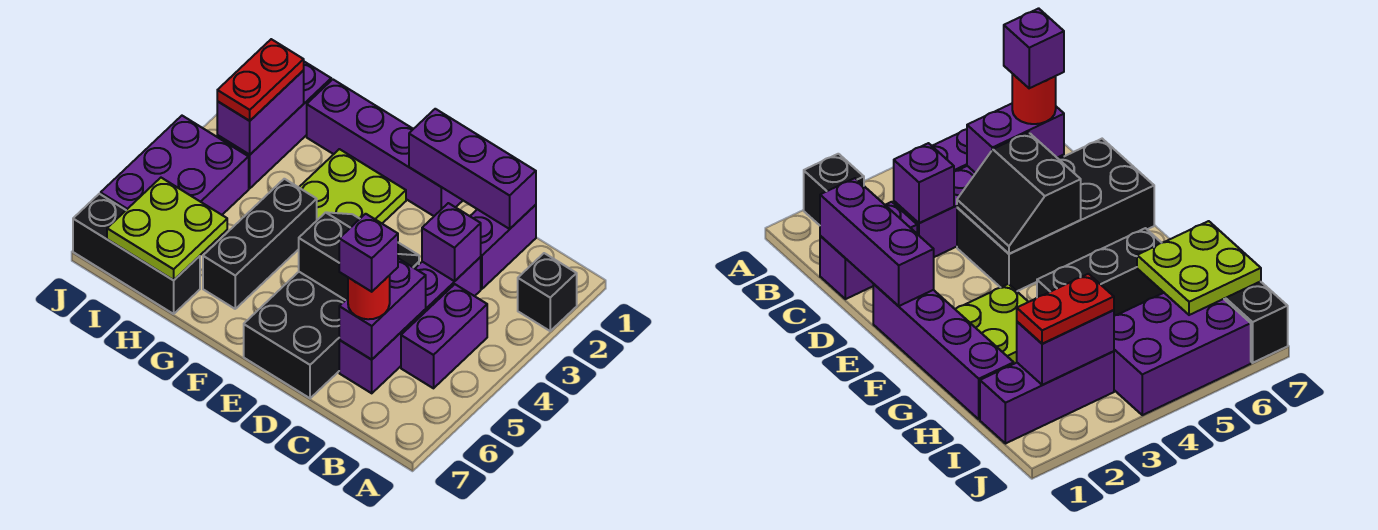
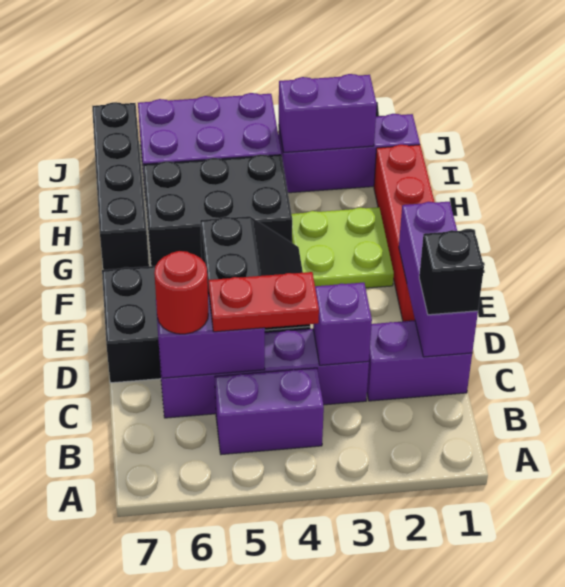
black brick A2 level 1 -> black brick C1 level 3
purple brick C6 level 4 -> none
purple brick E1:H1 level 1 -> red brick E1:H1 level 1
black brick G4:G6 level 1 -> black brick G4:H6 level 1
lime plate H6:I7 level 2 -> none
black brick H7:J7 level 1 -> black brick G7:J7 level 1
red plate I2:I3 level 3 -> red plate C4:C5 level 3

